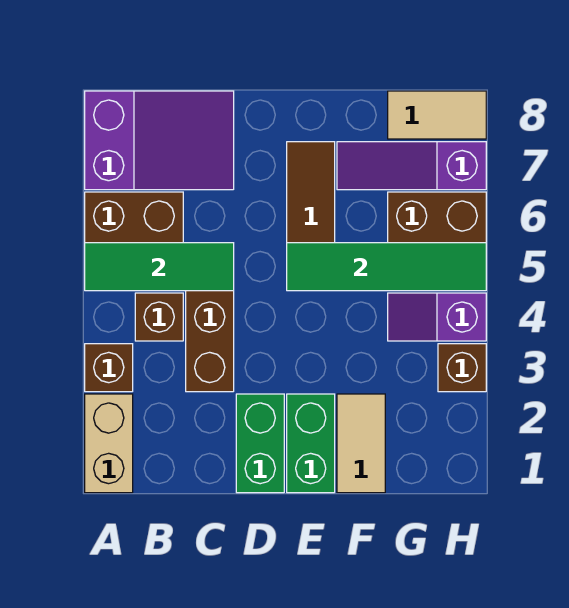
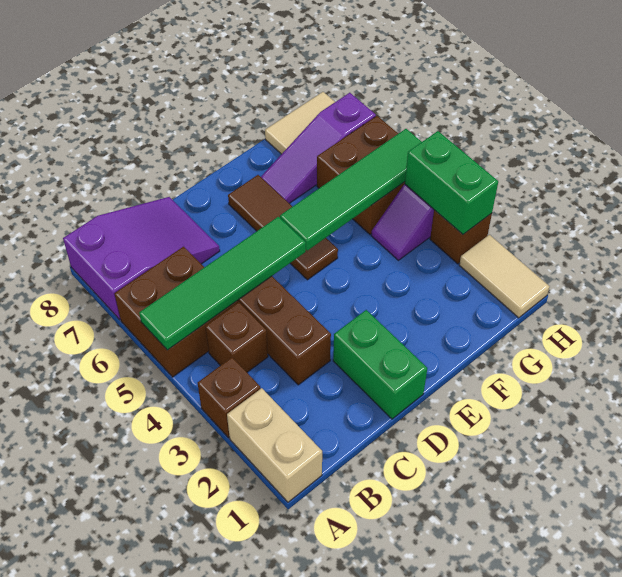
green tile A5:C5 level 2 -> green tile A5:D5 level 2
green brick E1:E2 level 1 -> green brick H3:H4 level 2
tan tile F1:F2 level 1 -> tan tile H1:H2 level 1

